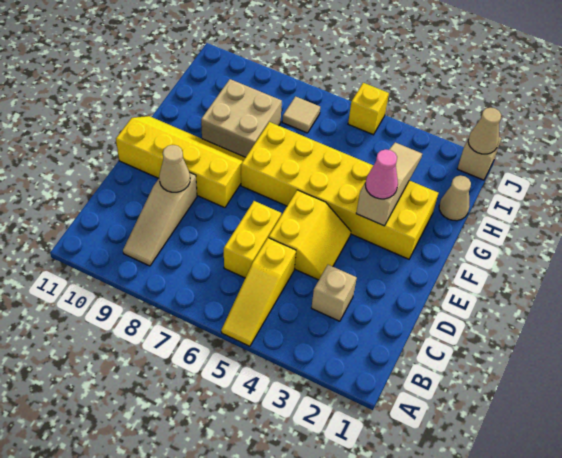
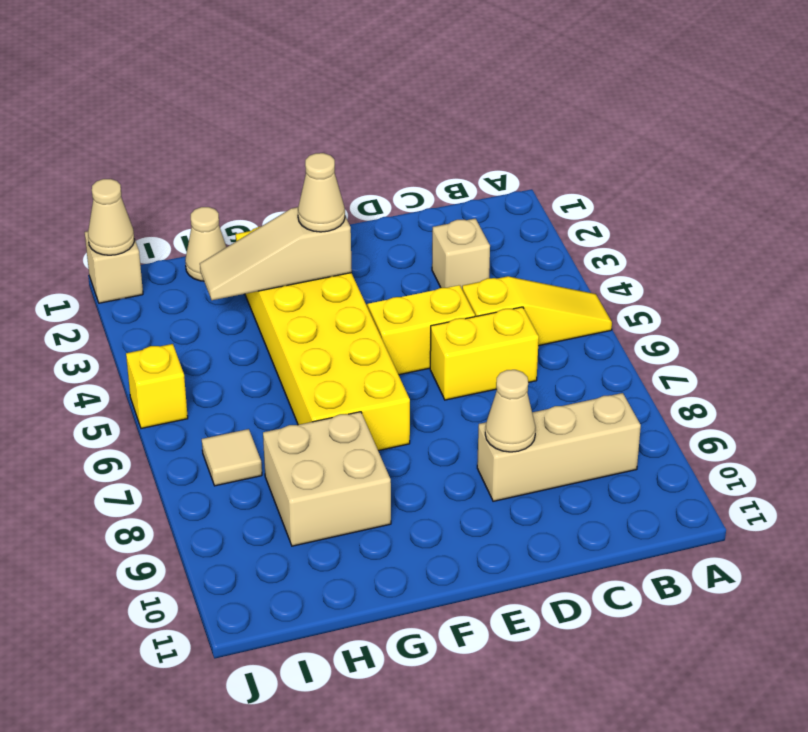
tan slope B9:D9 level 1 top D -> tan brick B9:D9 level 1
yellow slope E8:F11 level 1 top E -> none
pink cone F3 level 3 -> tan cone F3 level 3

